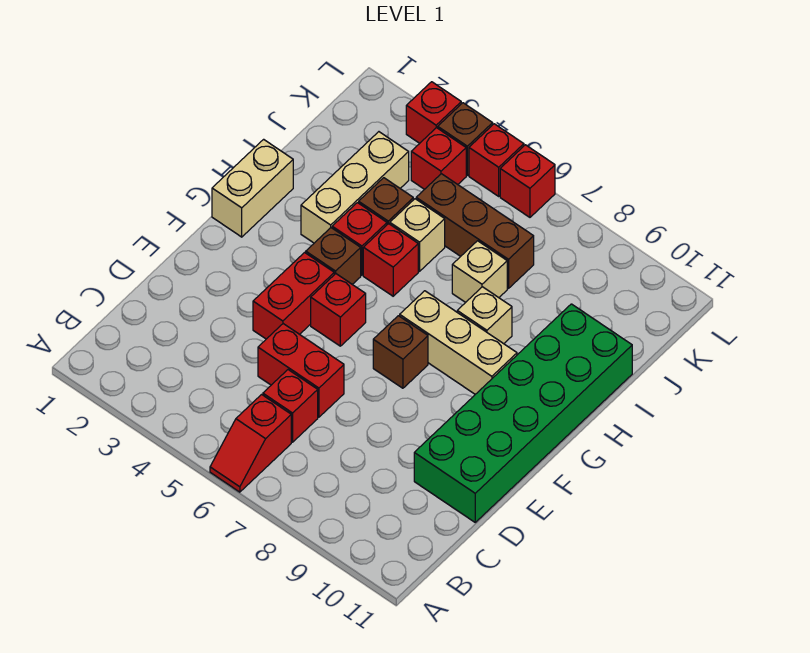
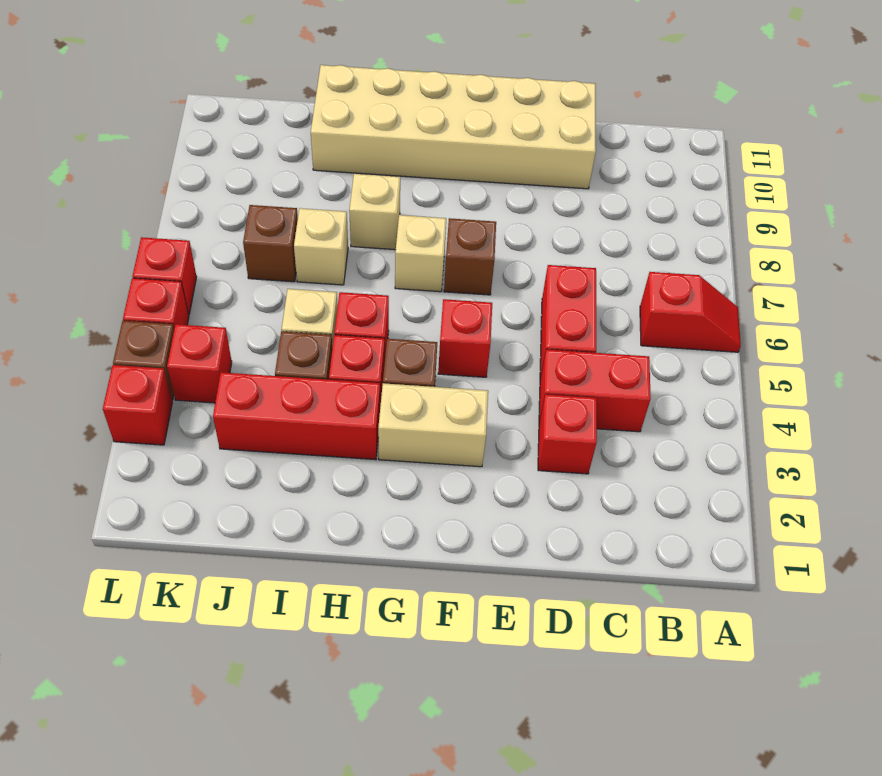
red brick C6 level 1 -> red brick D3 level 1
green brick D10:I11 level 1 -> tan brick D10:I11 level 1
red brick E4:F4 level 1 -> red brick C4:D4 level 1
tan brick G1:H1 level 1 -> tan brick F3:G3 level 1
tan brick G7:G9 level 1 -> tan brick G7 level 1
tan brick H3:J3 level 1 -> red brick H3:J3 level 1
brown brick J5:J7 level 1 -> brown brick J7 level 1

